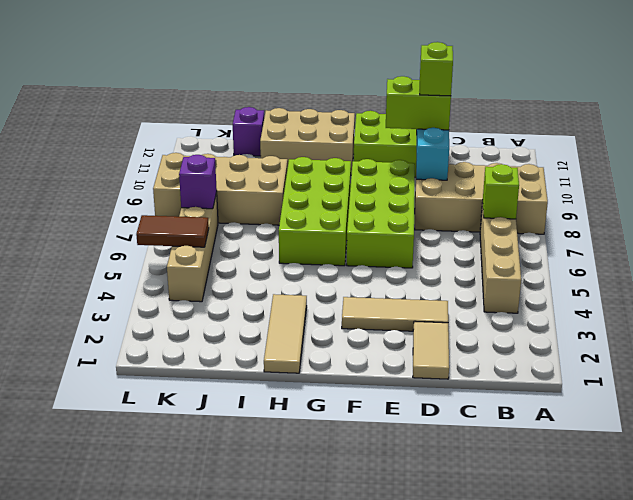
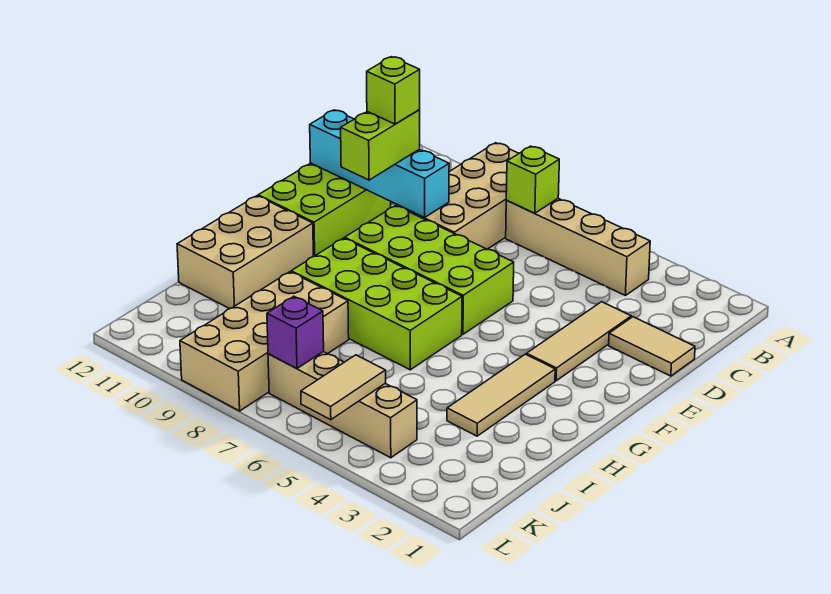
tan tile H1:H3 level 1 -> tan tile G3:I3 level 1
purple brick J12 level 1 -> none
brown tile K5:L5 level 2 -> tan tile K5:L5 level 2

